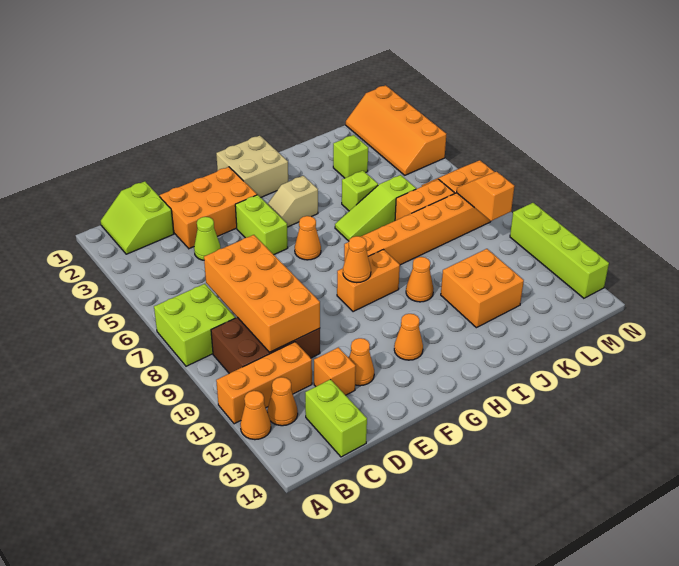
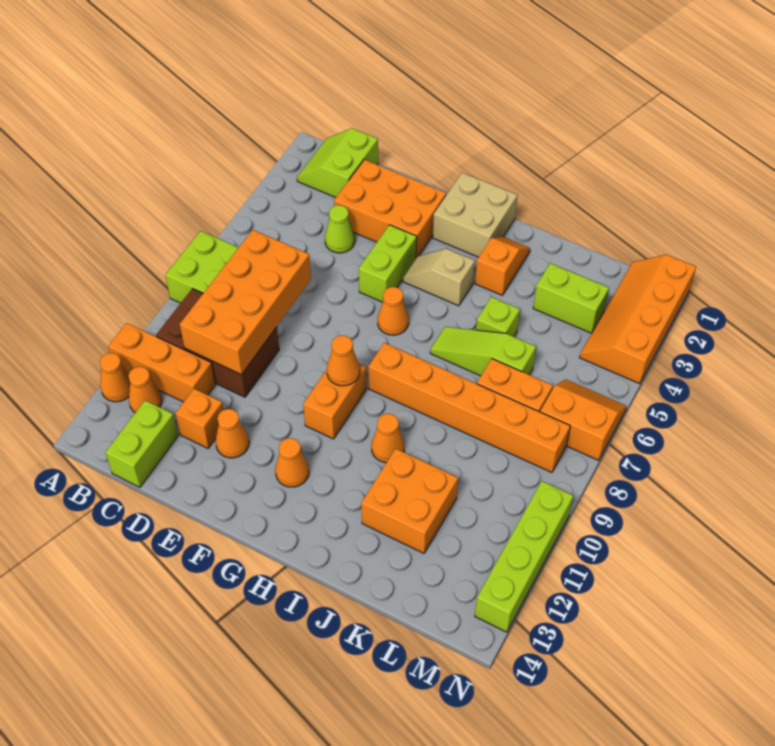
orange brick G9:H9 level 1 -> orange brick G9:G10 level 1
lime brick K3 level 1 -> lime brick K3:L3 level 1
orange slope M8:M9 level 2 top 9 -> orange slope I2:I3 level 1 top 3

